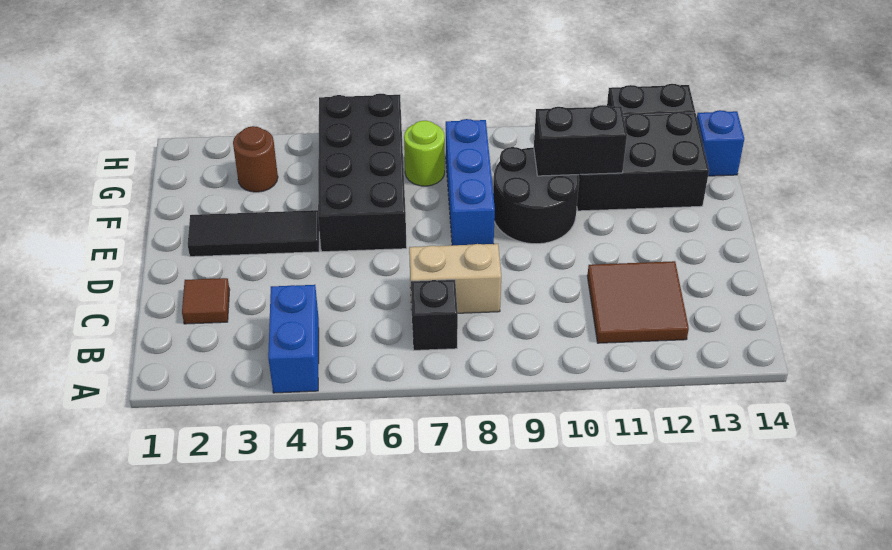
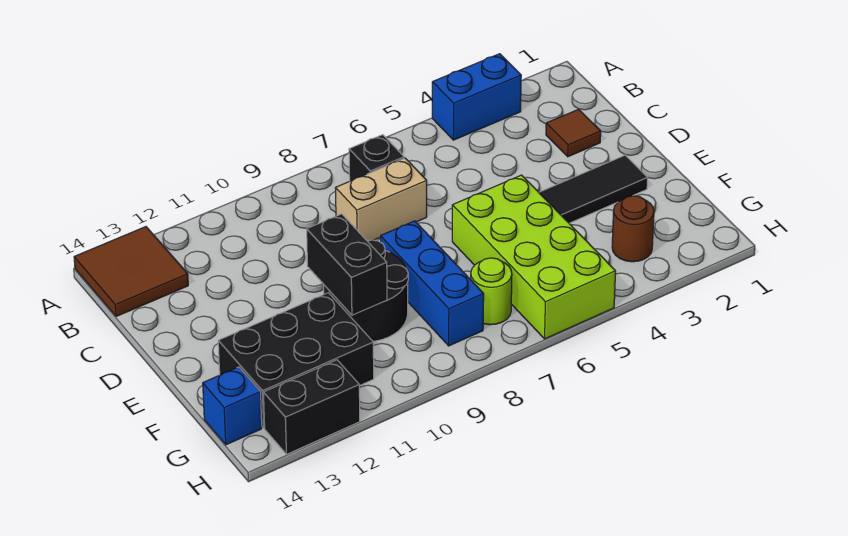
blue brick A4:B4 level 1 -> blue brick A3:A4 level 1
brown tile B11:C12 level 1 -> brown tile A13:B14 level 1
black brick E5:H6 level 1 -> lime brick E5:H6 level 1
black brick F10:F11 level 2 -> black brick E10:F10 level 2

